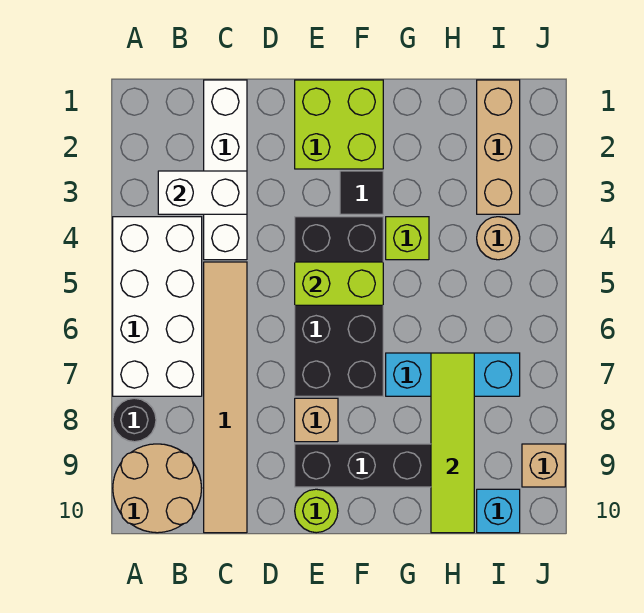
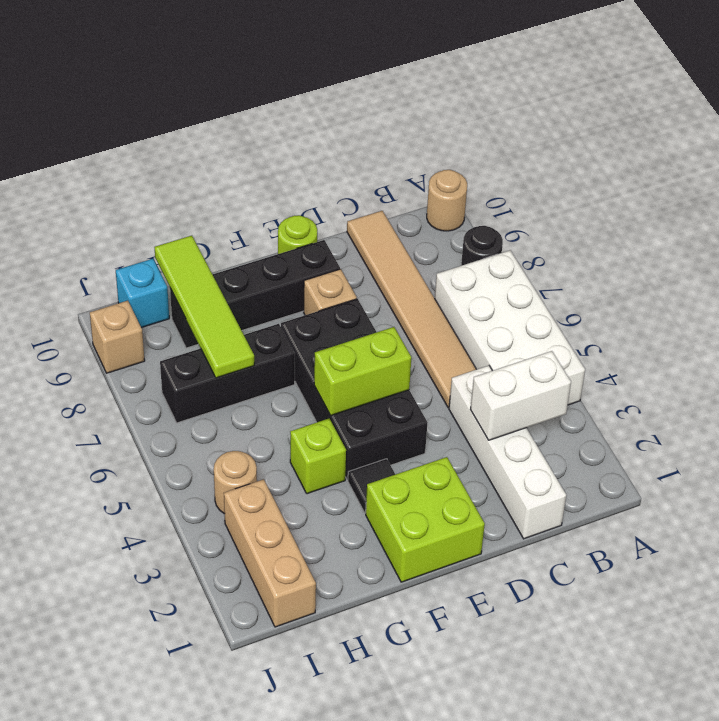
tan round brick A9:B10 level 1 -> tan round brick A10 level 1
cyan brick G7:I7 level 1 -> black brick G7:I7 level 1

